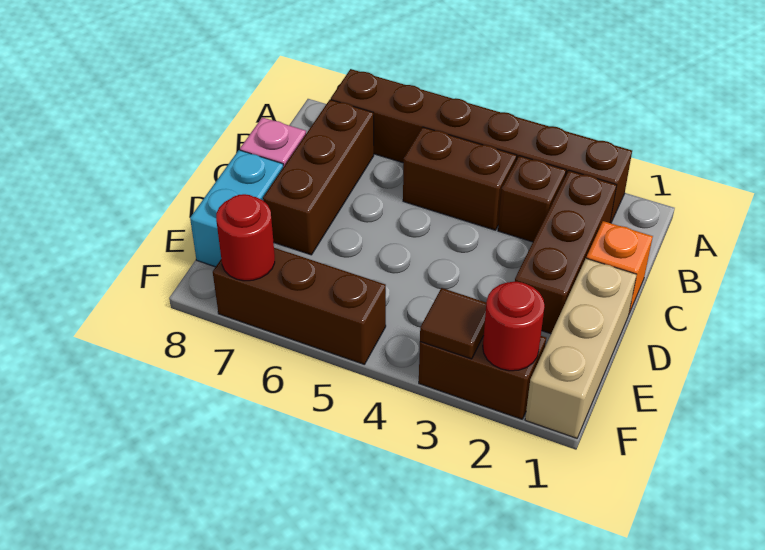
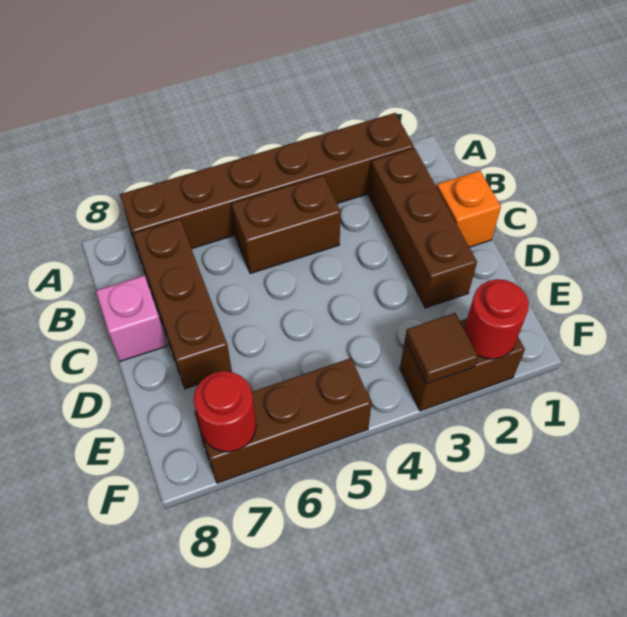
brown brick B3 level 1 -> none
tan brick D1:F1 level 1 -> none
cyan brick D8:E8 level 1 -> none

